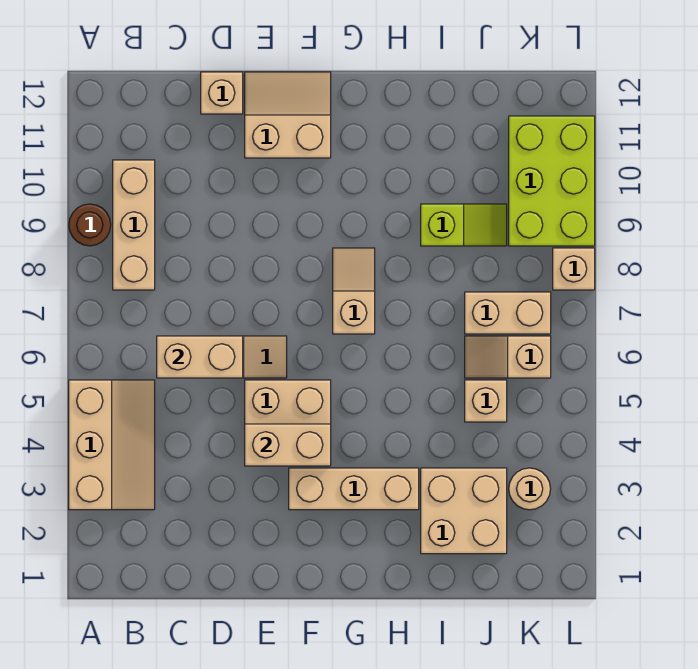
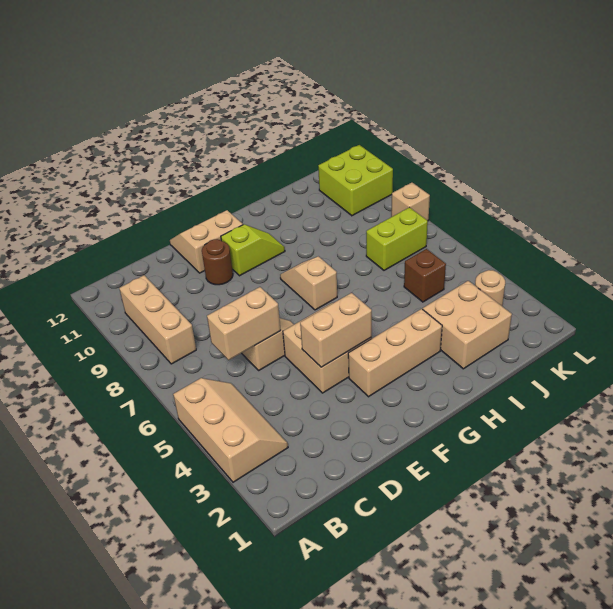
brown round brick A9 level 1 -> brown round brick E10 level 1
tan brick D12 level 1 -> none
lime slope I9:J9 level 1 top I -> lime slope F10:G10 level 1 top F
tan brick J5 level 1 -> brown brick J5 level 1
tan slope J6:K6 level 1 top K -> none
tan brick J7:K7 level 1 -> lime brick J7:K7 level 1
lime brick K9:L11 level 1 -> lime brick K10:L11 level 1

